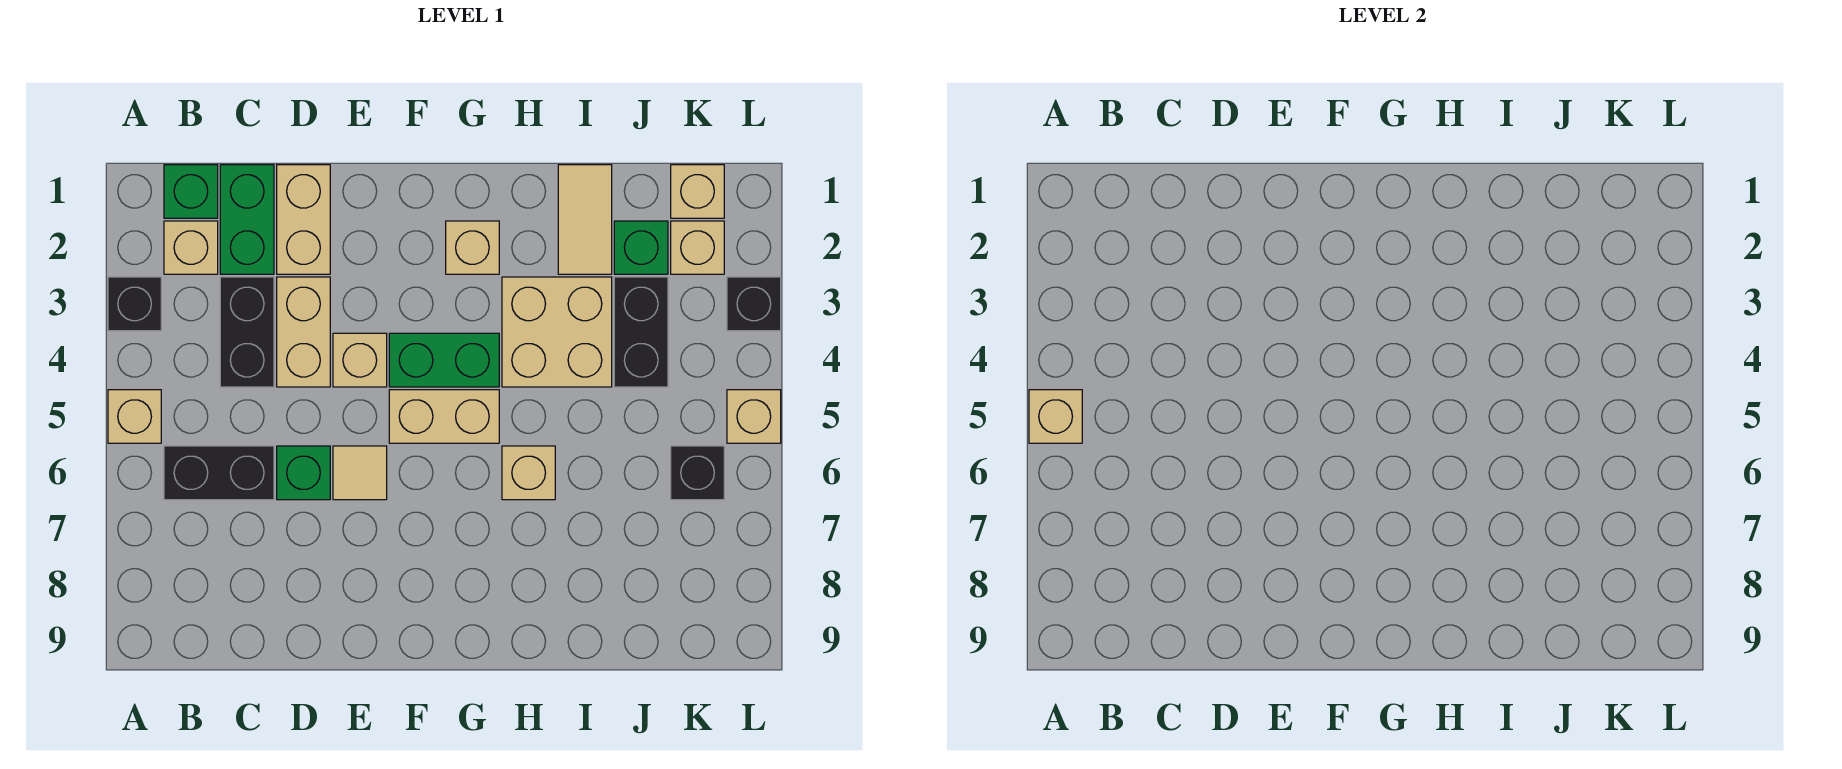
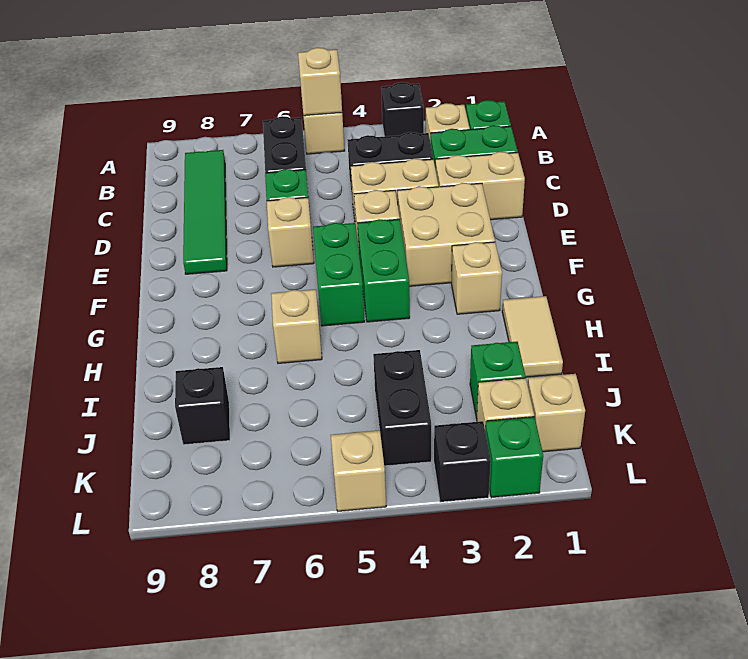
none -> green tile B8:E8 level 1
tan tile E6 level 1 -> tan brick E6 level 1
tan brick F5:G5 level 1 -> green brick F5:G5 level 1
tan brick H3:I4 level 1 -> tan brick E2:F3 level 1
tan tile I1:I2 level 1 -> tan tile H1:I1 level 1
black brick J3:J4 level 1 -> black brick J4:K4 level 1
black brick K6 level 1 -> black brick J8 level 1
none -> green brick L2 level 1

